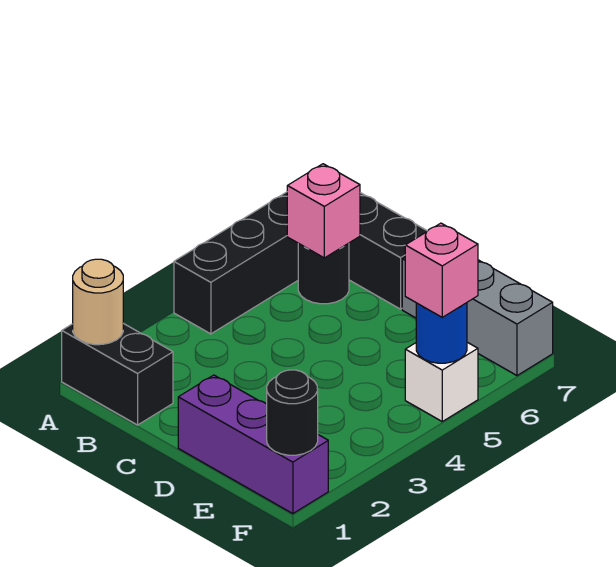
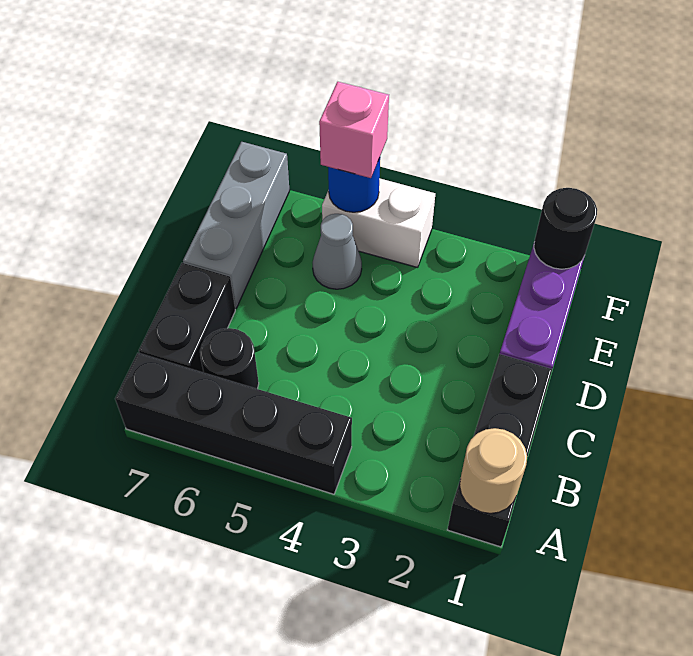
black brick A1:B1 level 1 -> black brick A1:C1 level 1
pink brick B6 level 2 -> none
none -> grey cone E5 level 1
white brick F5 level 1 -> white brick F4:F5 level 1

